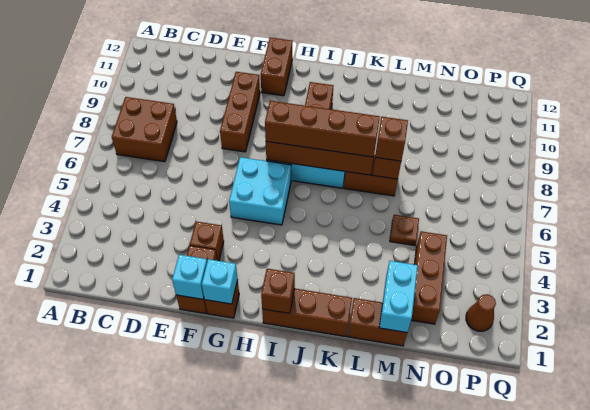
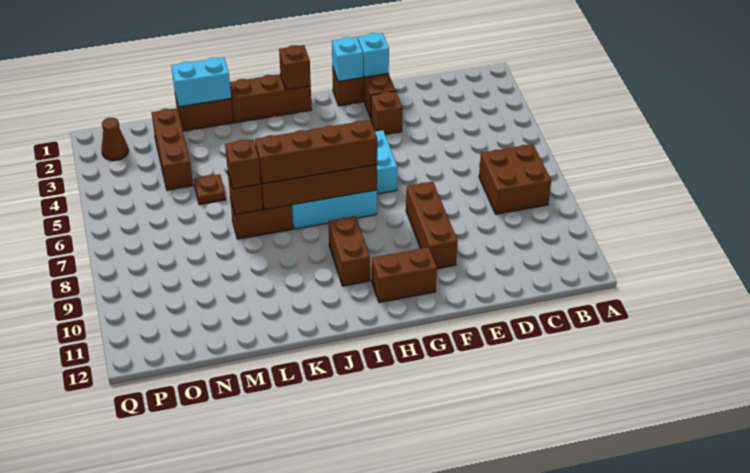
brown brick G11:G12 level 1 -> brown brick G11:H11 level 1
cyan brick M1:M2 level 2 -> cyan brick L1:M1 level 2

